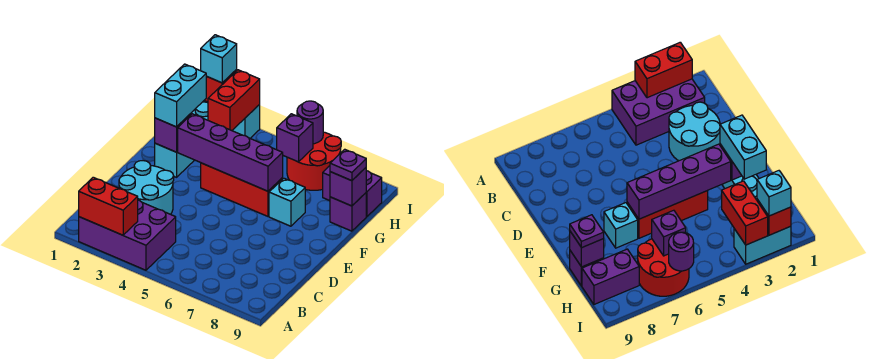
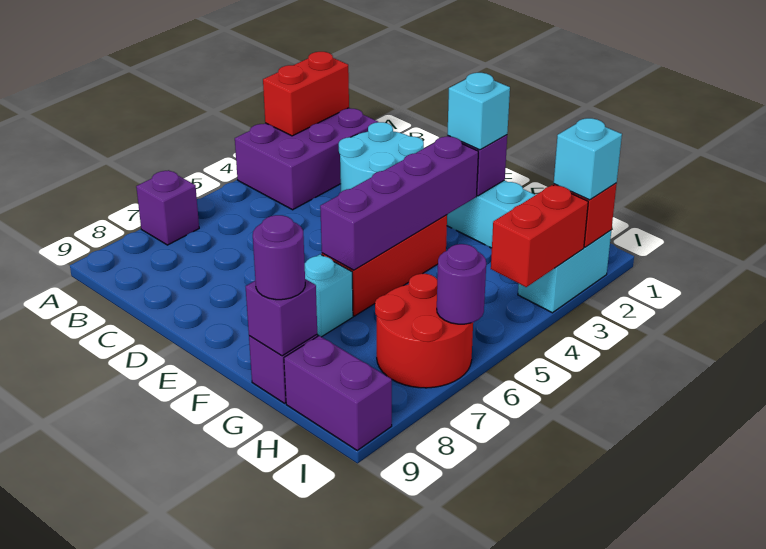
cyan brick F2:G2 level 3 -> cyan brick F2 level 3
purple plate G9 level 3 -> purple round brick G9 level 3
red brick H3:I3 level 2 -> red brick I3:I4 level 2
purple brick H6 level 2 -> purple brick A7 level 1
purple brick H8:H9 level 1 -> purple brick H9:I9 level 1

